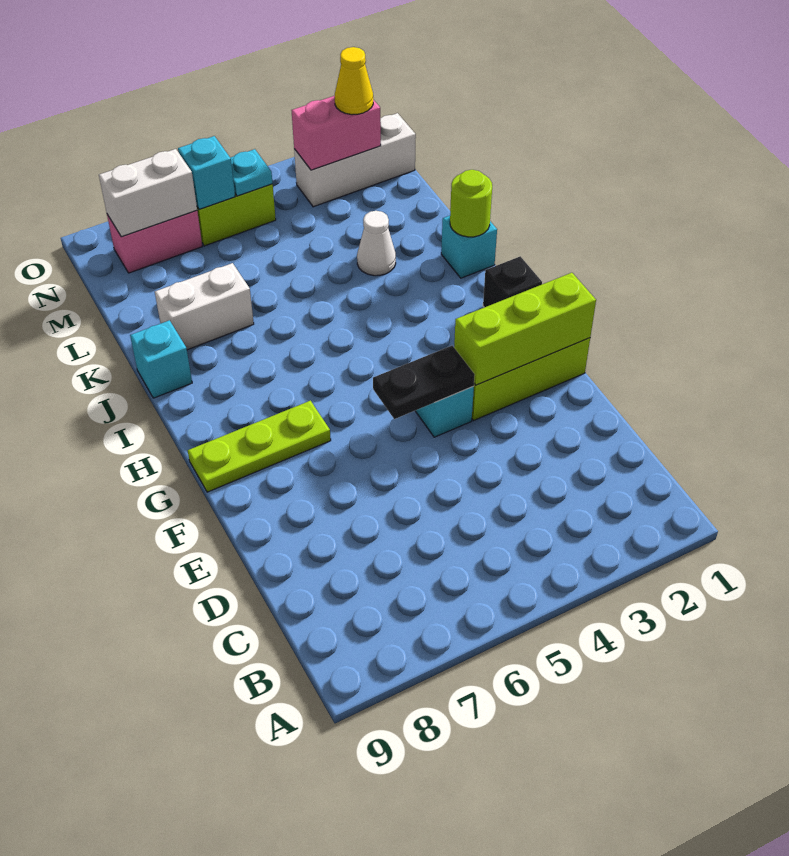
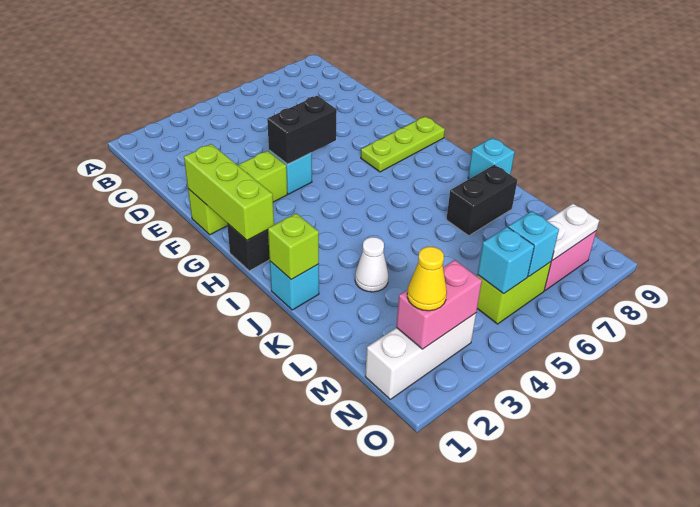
lime brick F1:F3 level 2 -> lime brick F1:H1 level 2
black plate F4:F5 level 2 -> black brick F4:F5 level 2
lime round brick J1 level 2 -> lime brick J1 level 2
white brick K7:K8 level 1 -> black brick K7:K8 level 1
cyan plate N5 level 2 -> cyan brick N5 level 2
white brick N7:N8 level 2 -> white plate N7:N8 level 2

